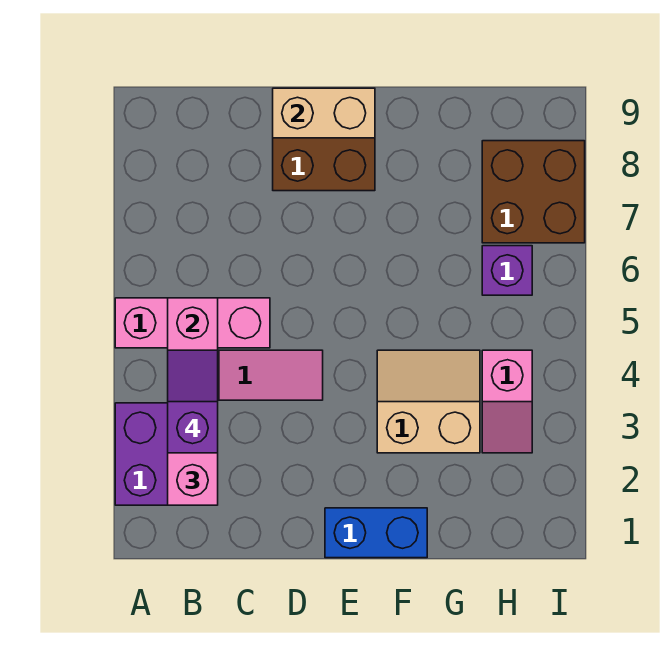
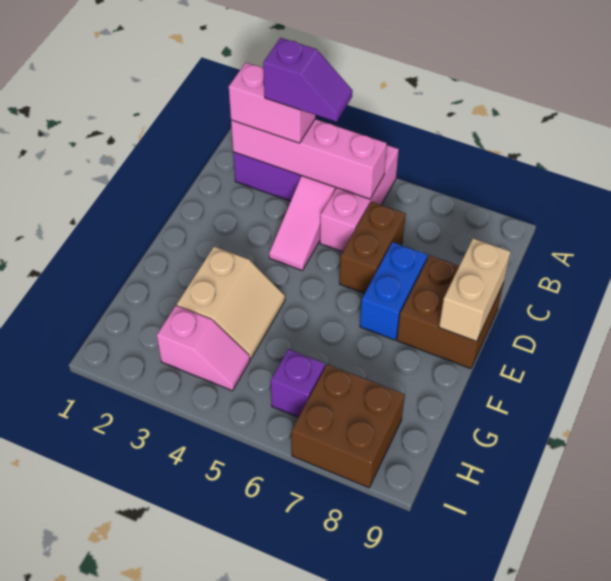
none -> brown brick C6:D6 level 1
blue brick E1:F1 level 1 -> blue brick D7:E7 level 1
pink slope H3:H4 level 1 top 4 -> pink slope H3:H4 level 1 top 3

